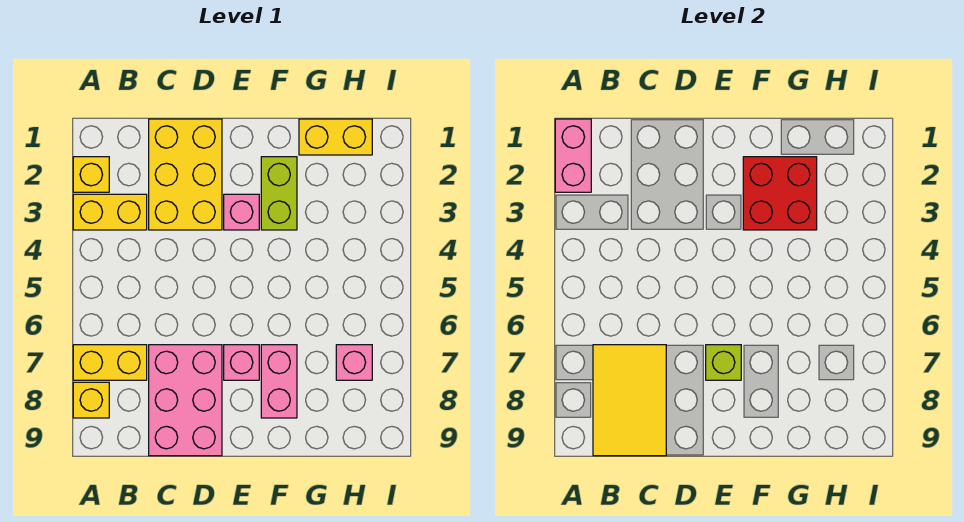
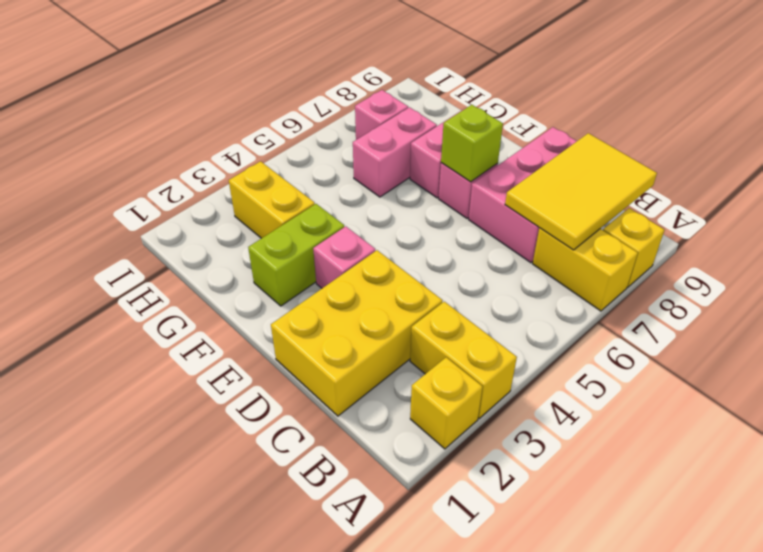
pink brick A1:A2 level 2 -> pink brick G6:G7 level 1
red brick F2:G3 level 2 -> none
yellow brick G1:H1 level 1 -> yellow brick G3:H3 level 1

